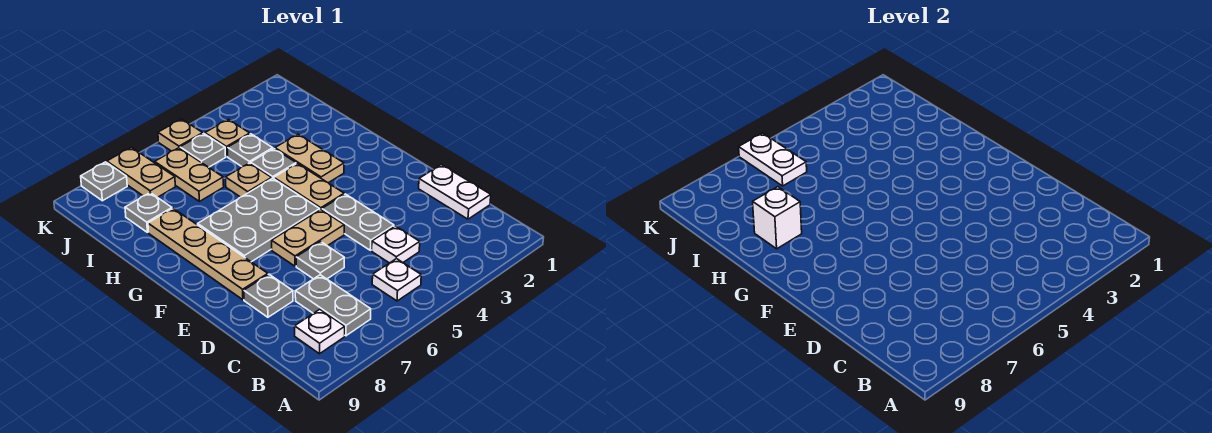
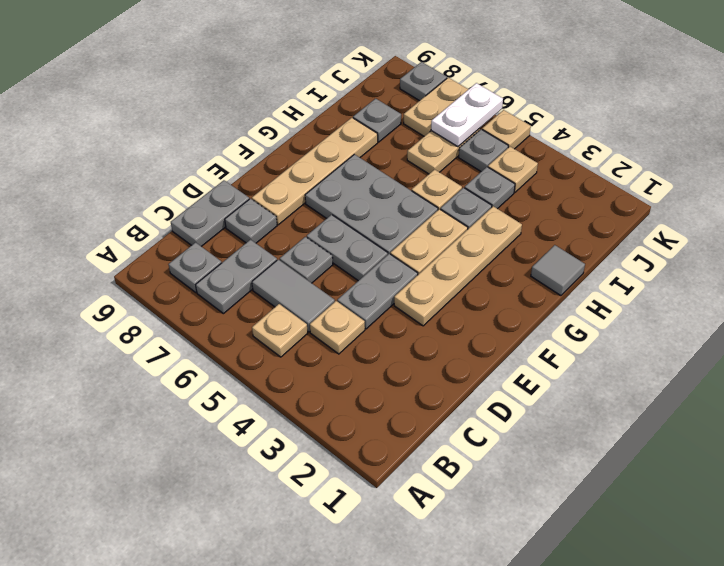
white plate B5 level 1 -> tan plate B5 level 1
white plate B8 level 1 -> grey plate B8 level 1
white plate C1:D1 level 1 -> none
white plate C4 level 1 -> tan plate C4 level 1
none -> grey tile C5:C6 level 1
none -> grey plate C9:D9 level 1
tan plate E5:E6 level 1 -> grey plate E5:E6 level 1
tan plate G3:H3 level 1 -> tan plate E3:H3 level 1
none -> grey tile H1 level 1
white brick H8 level 2 -> none

